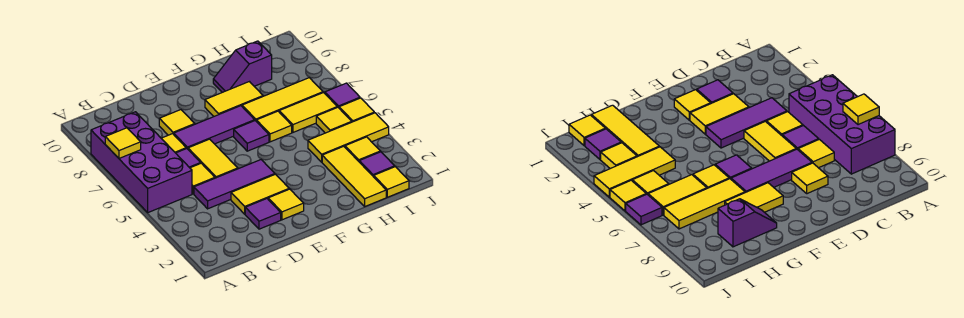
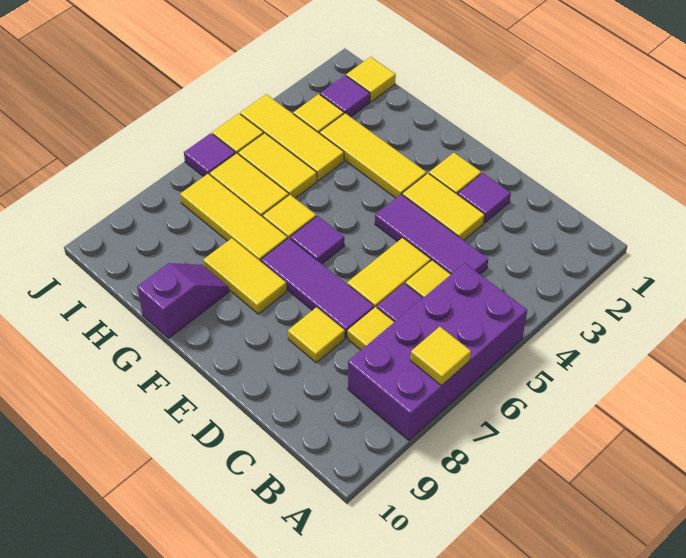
purple slope G9:H9 level 1 top H -> purple slope G9:G10 level 1 top 10
yellow tile H1:H3 level 1 -> yellow tile F3:H3 level 1
yellow tile I5 level 1 -> yellow tile H5:I5 level 1

